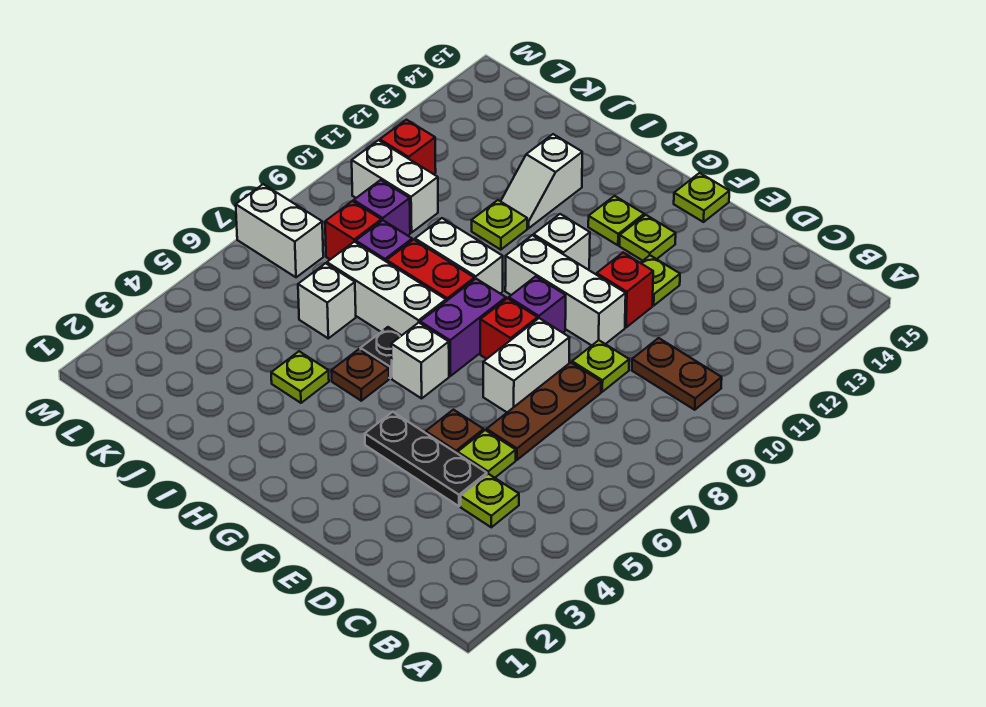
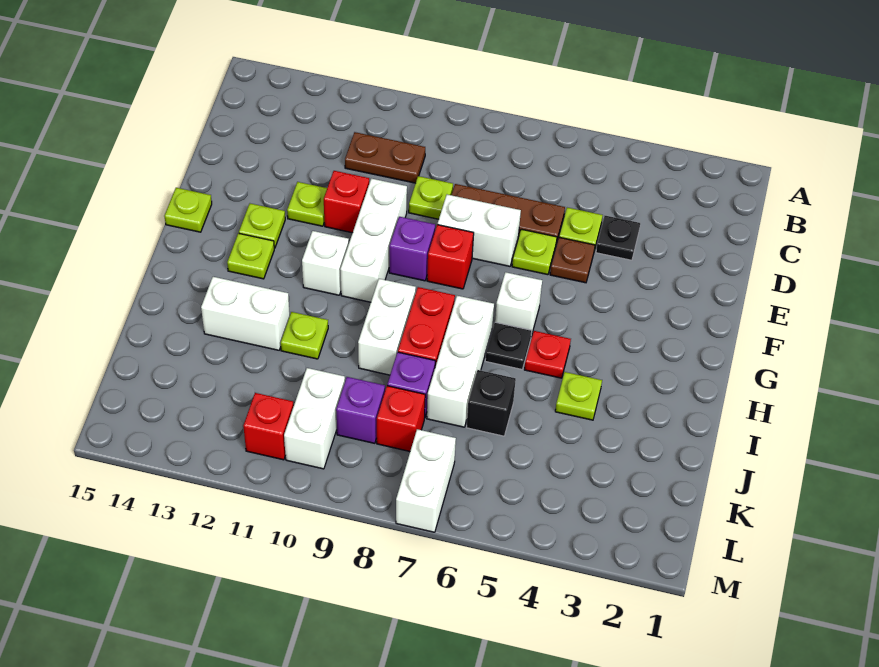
brown plate B10:C10 level 1 -> brown plate C10:C11 level 1
lime plate C4 level 1 -> lime plate E6 level 1
black plate D4:F4 level 1 -> black plate D4 level 1
purple brick G7:G8 level 1 -> none
brown plate H5 level 1 -> red plate H5 level 1
white slope I12:I13 level 1 top 13 -> white brick I12:I13 level 1
white brick J6 level 1 -> black brick J6 level 1

